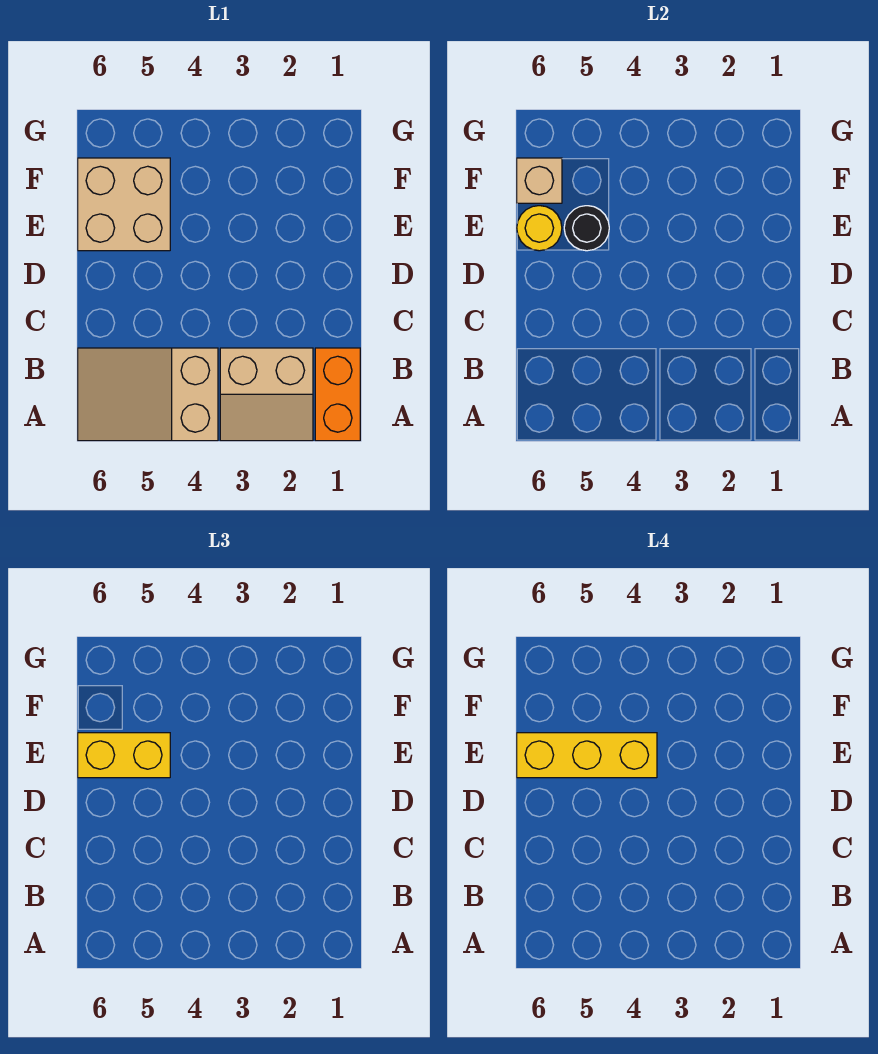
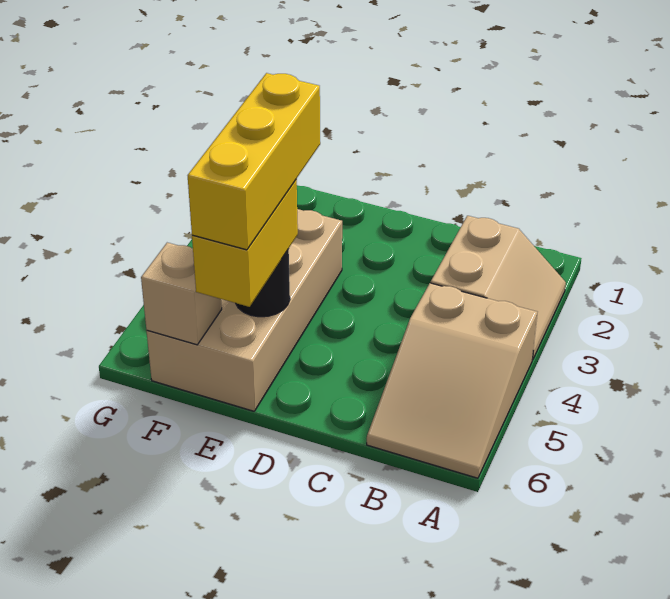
orange brick A1:B1 level 1 -> none
tan brick E5:F6 level 1 -> tan brick E3:F6 level 1
yellow round brick E6 level 2 -> none

